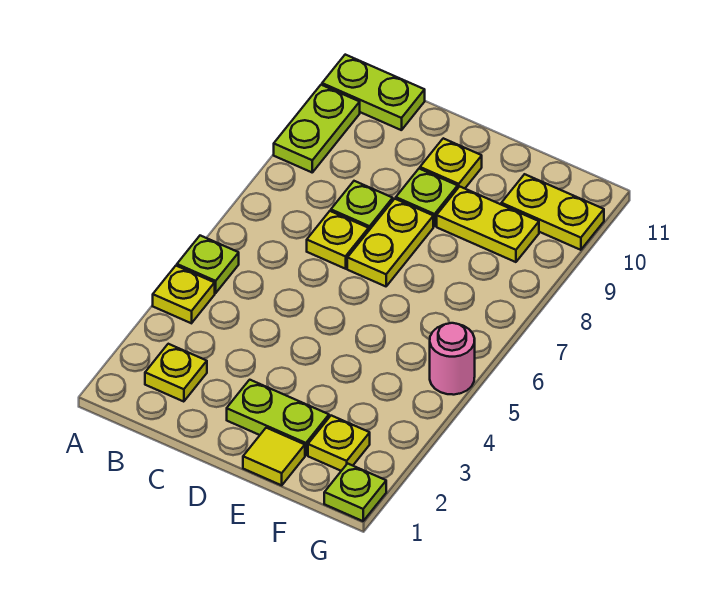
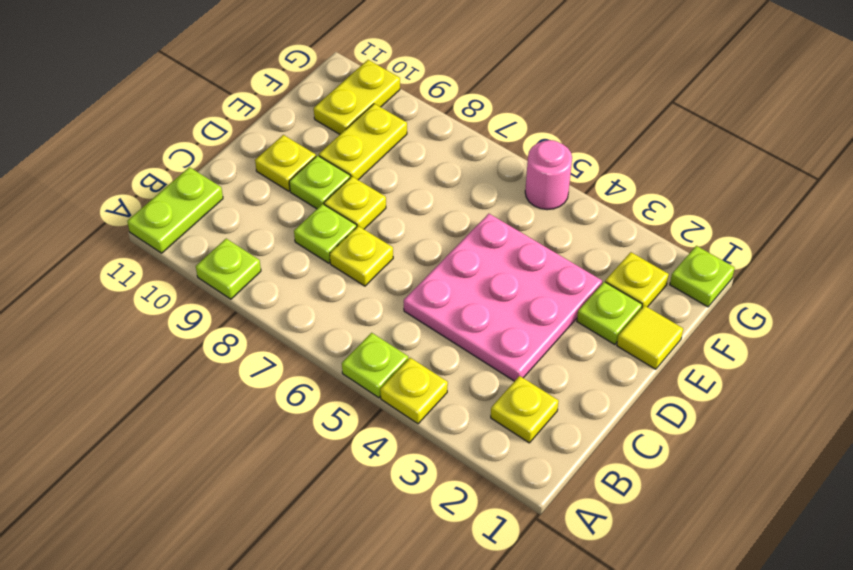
lime plate A9:A10 level 1 -> lime plate A9 level 1
none -> pink plate C3:E5 level 1
lime plate D2:E2 level 1 -> lime plate E2 level 1
yellow plate D7:D8 level 1 -> yellow plate D8 level 1

